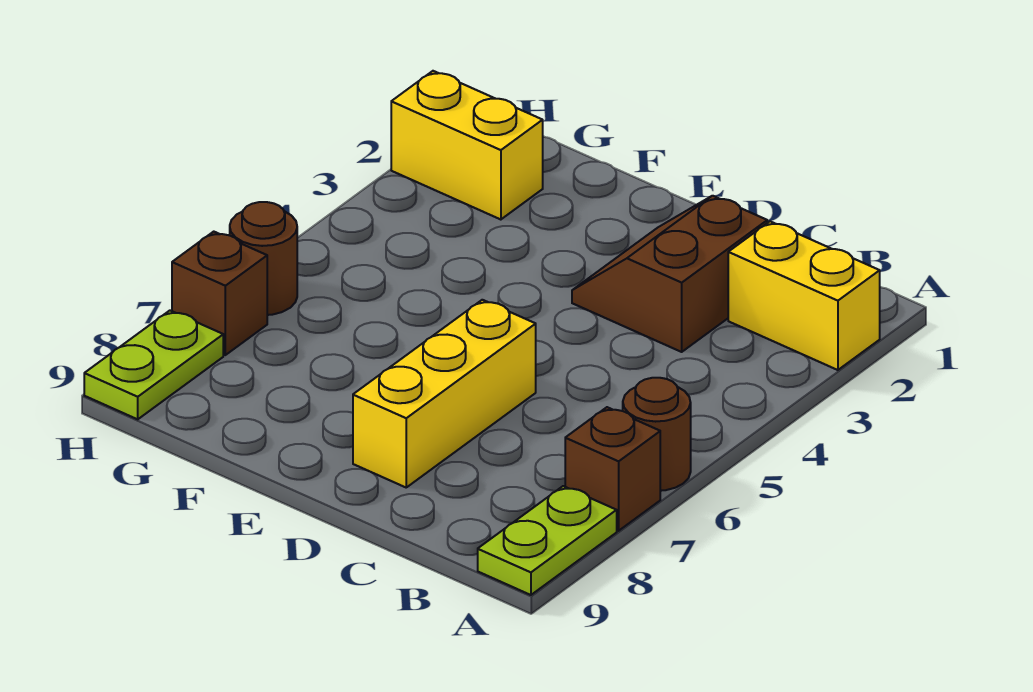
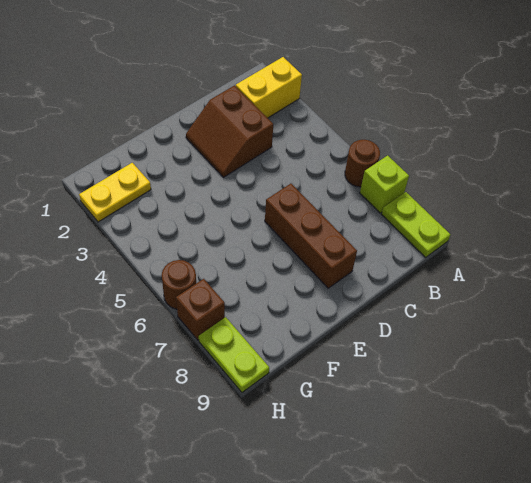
brown brick A7 level 1 -> lime brick A7 level 1
yellow brick D6:D8 level 1 -> brown brick D6:D8 level 1
yellow brick G2:H2 level 1 -> yellow plate G2:H2 level 1

